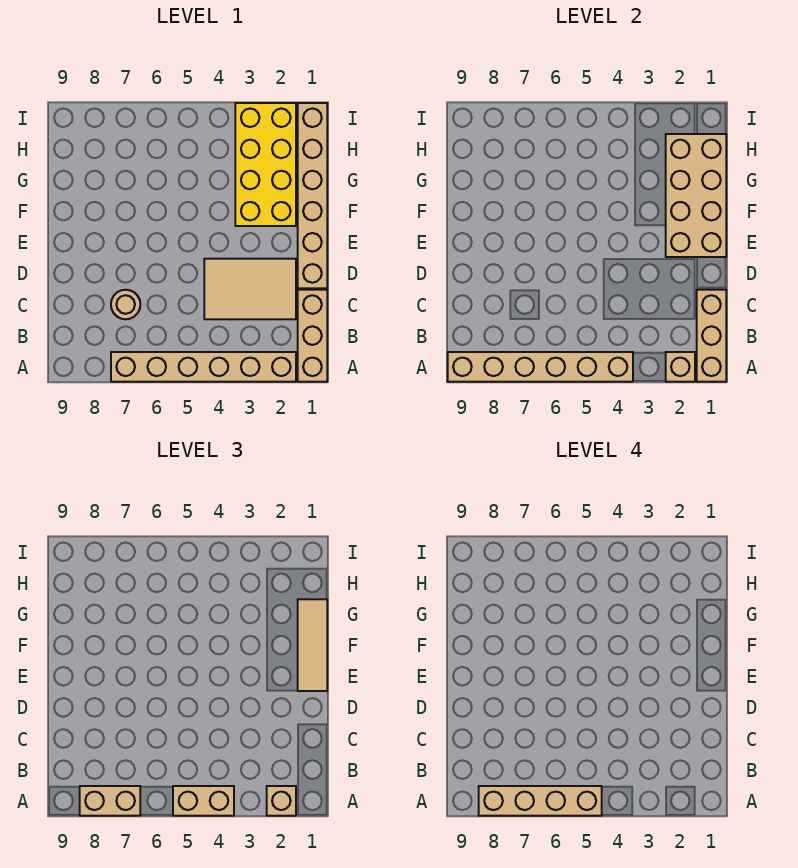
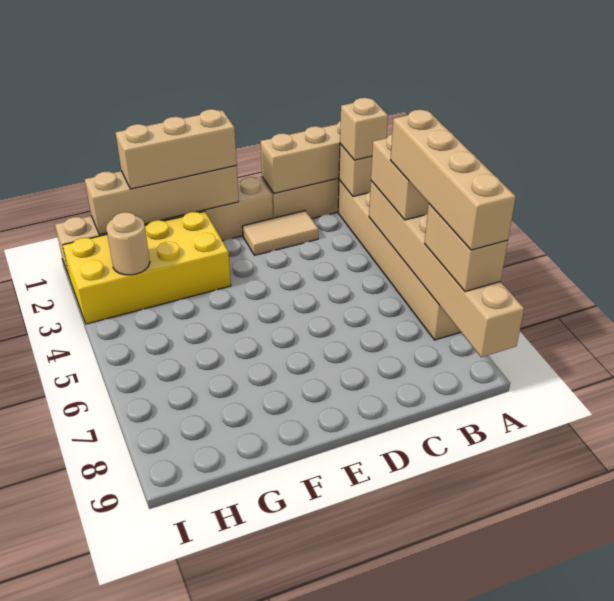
tan tile C2:D4 level 1 -> tan tile C2:D2 level 1
tan round brick C7 level 1 -> tan round brick H3 level 2
tan brick E1:H2 level 2 -> tan brick E1:H1 level 2
tan tile E1:G1 level 3 -> tan brick E1:G1 level 3

